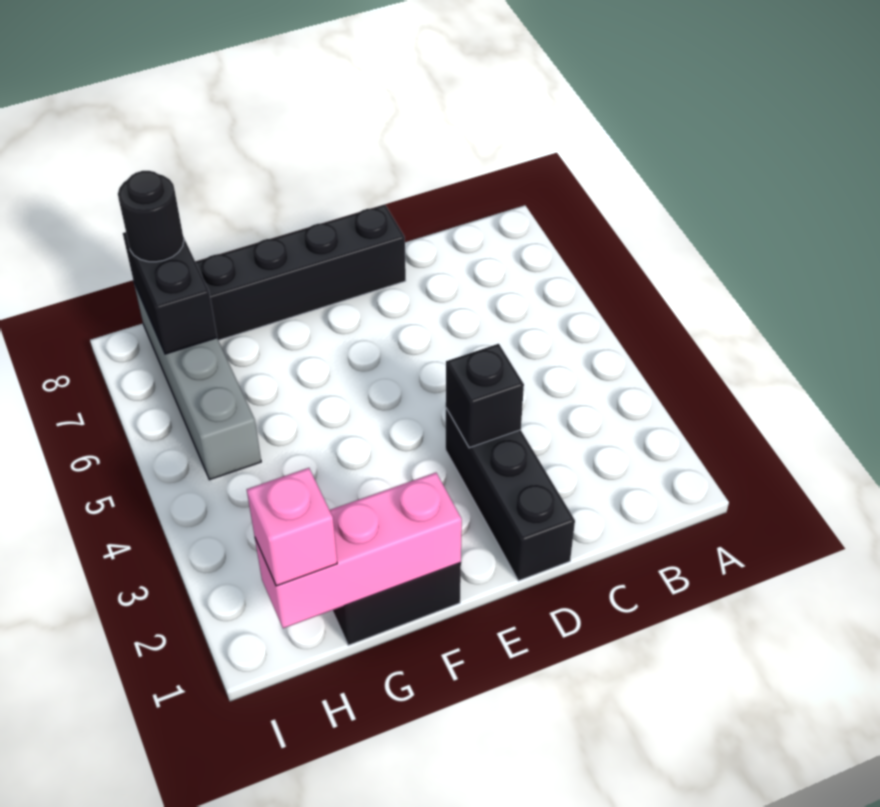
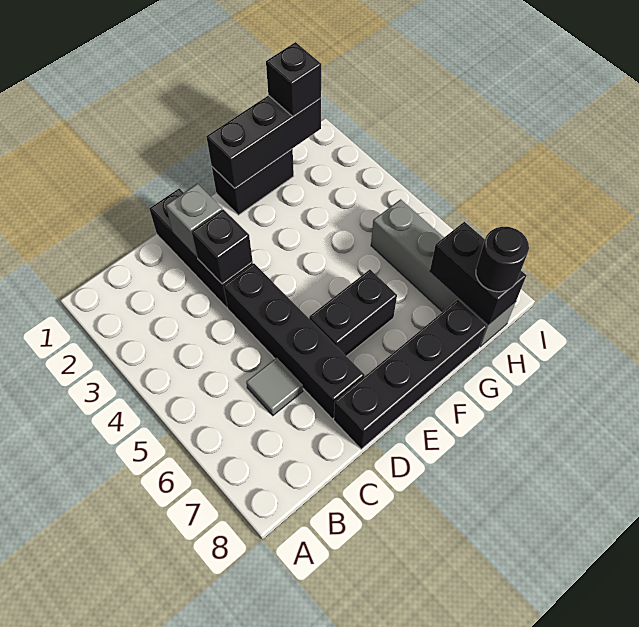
none -> grey tile C6 level 1
none -> grey brick D2 level 2
none -> black brick D4:D7 level 1
none -> black brick E6:F6 level 1
pink brick F1:H1 level 2 -> black brick F1:H1 level 2
pink brick H1 level 3 -> black brick H1 level 3

